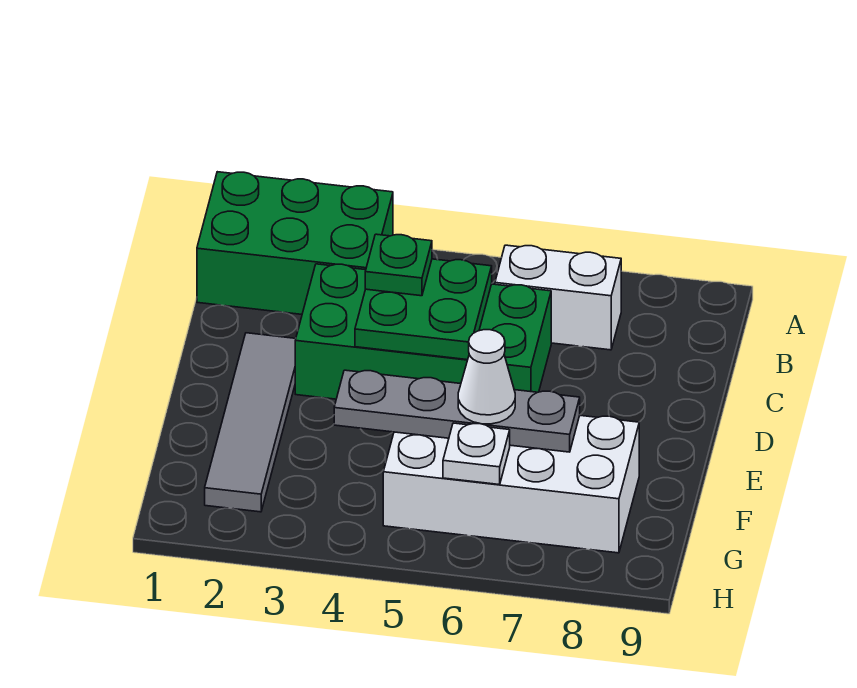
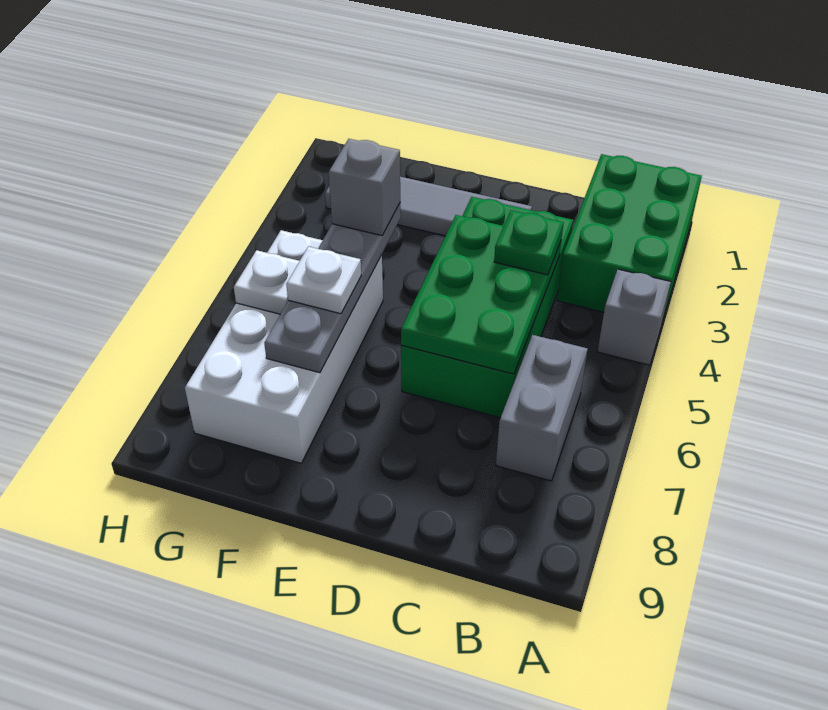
none -> grey brick A4 level 1
white brick B6:B7 level 1 -> grey brick B6:B7 level 1
green plate C4:D5 level 2 -> green plate C4:D6 level 2
none -> grey brick F4 level 3
white cone F6 level 3 -> white plate F6 level 3

